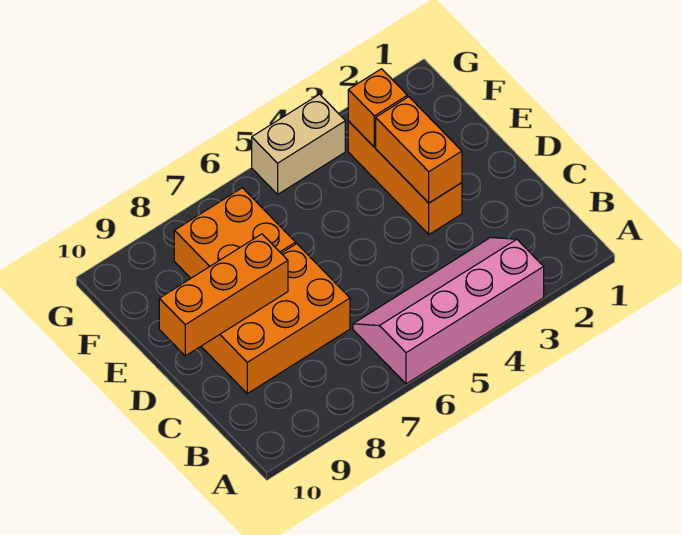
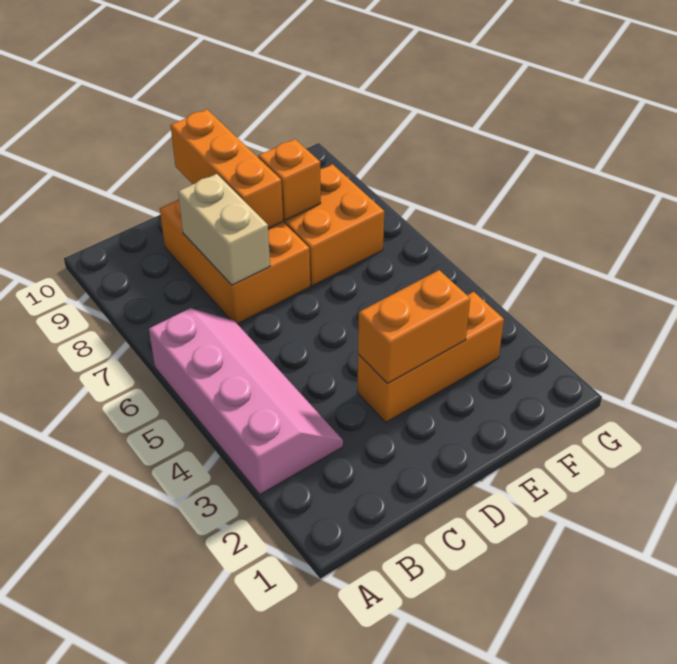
orange brick F3 level 2 -> orange brick E8 level 2
tan brick G4:G5 level 1 -> tan brick C7:C8 level 2

